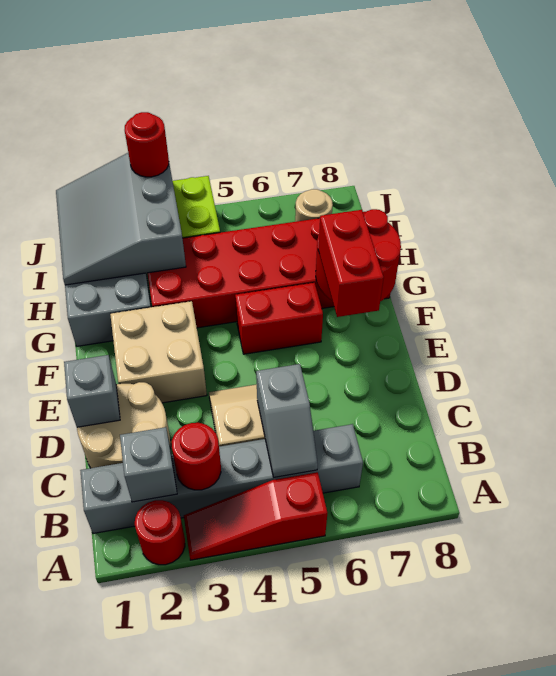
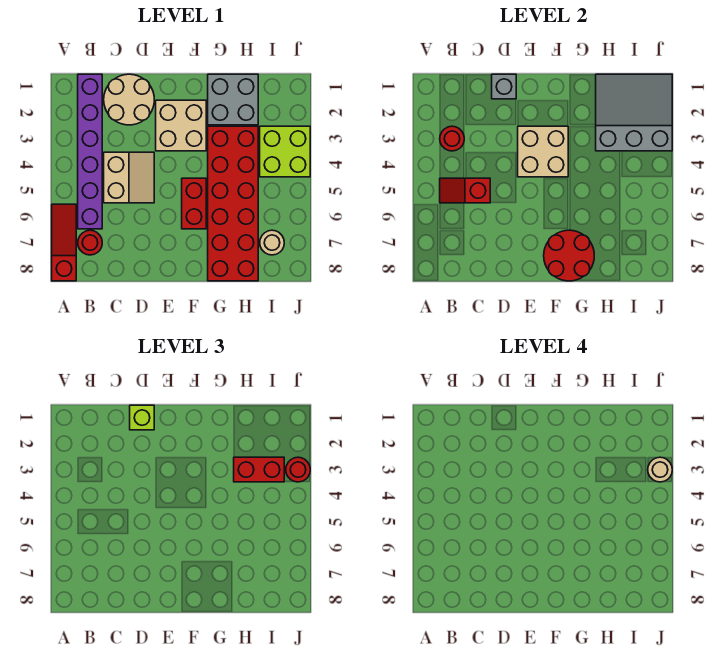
red round brick A2 level 1 -> red round brick B7 level 1
red slope A3:A5 level 1 top 5 -> red slope A6:A8 level 1 top 8
grey brick B1:B6 level 1 -> purple brick B1:B6 level 1
grey brick B2 level 2 -> none
grey slope B5:C5 level 2 top C -> red slope B5:C5 level 2 top C
none -> lime brick D1 level 3
none -> tan brick E3:F4 level 2
red brick E7:F7 level 3 -> red brick H3:I3 level 3
none -> tan round brick J3 level 4

